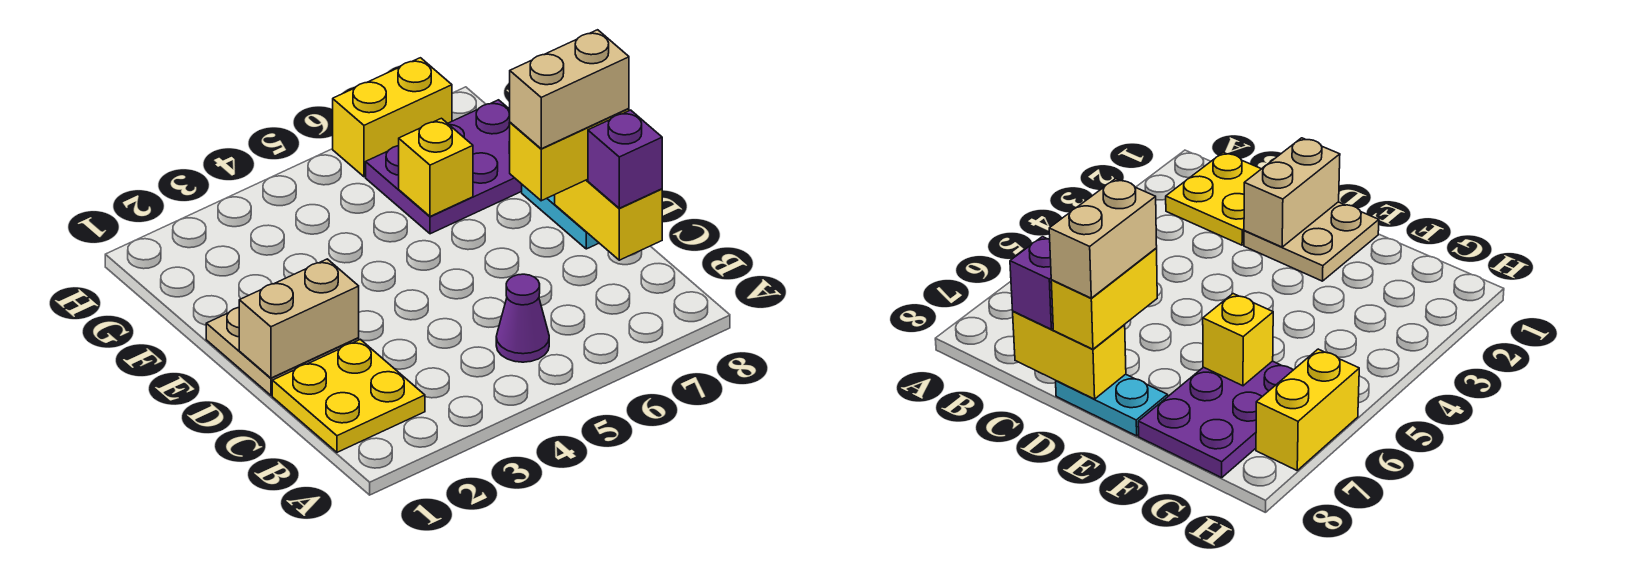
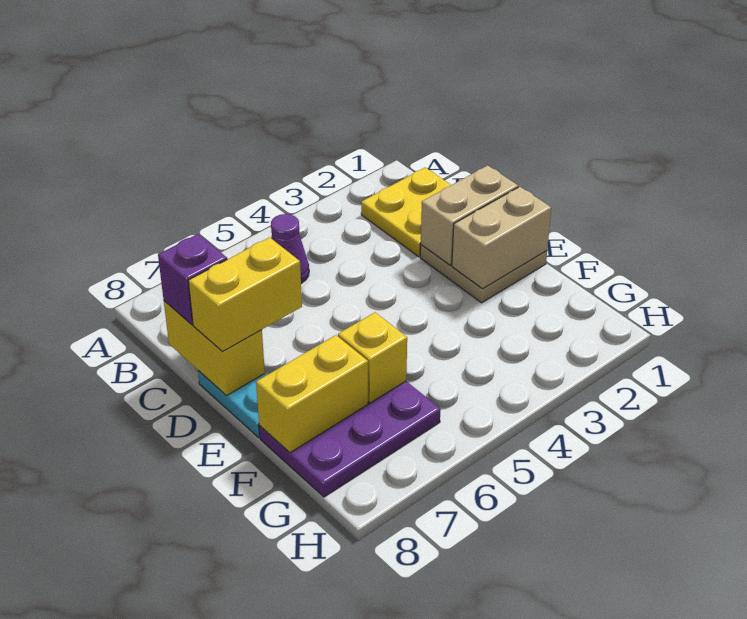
tan brick D7:D8 level 4 -> tan brick E1:E2 level 2
yellow brick H6:H7 level 1 -> yellow brick F7:F8 level 2

